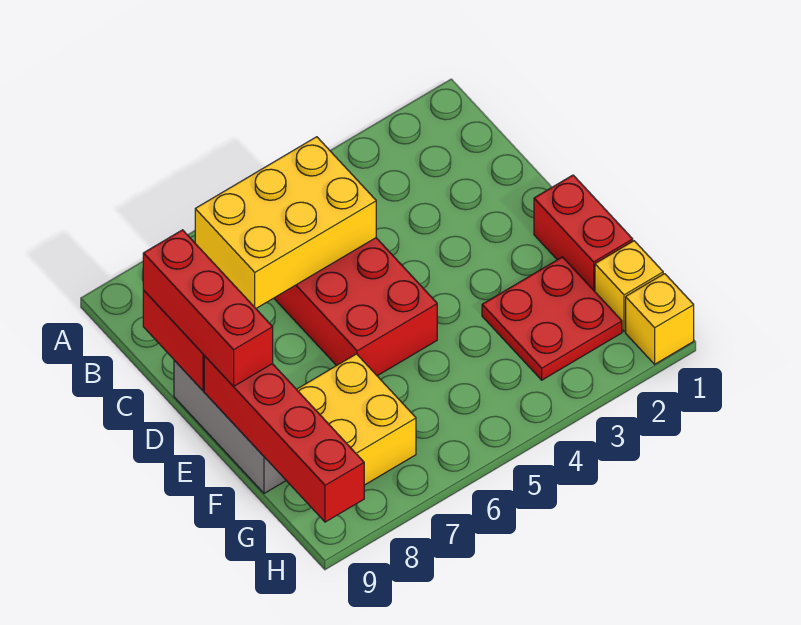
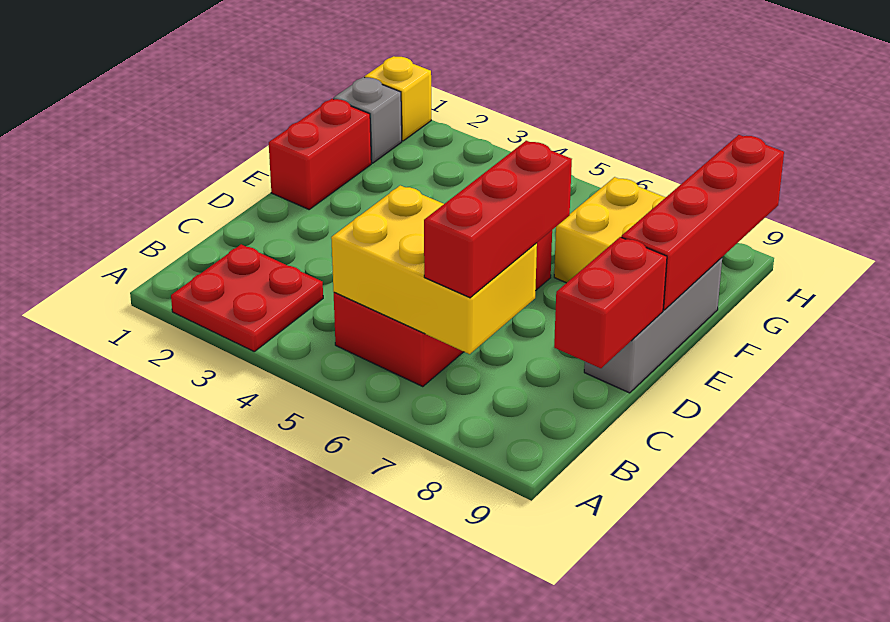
red brick C9:E9 level 3 -> red brick B7:D7 level 3
red plate F2:G3 level 1 -> red plate A2:B3 level 1
yellow brick G1 level 1 -> grey brick G1 level 1

